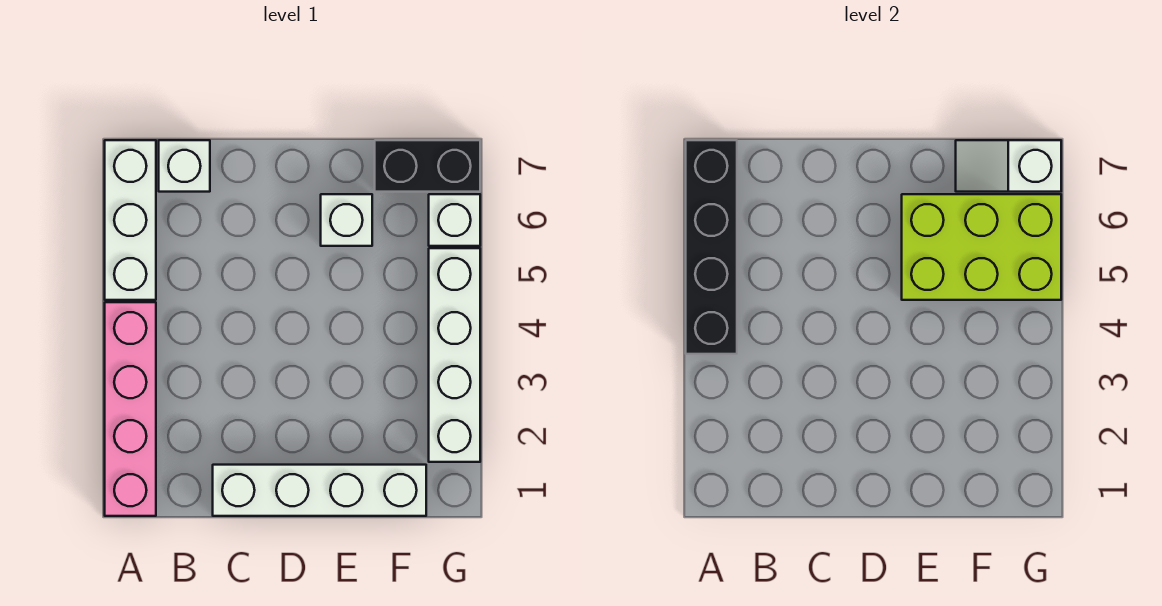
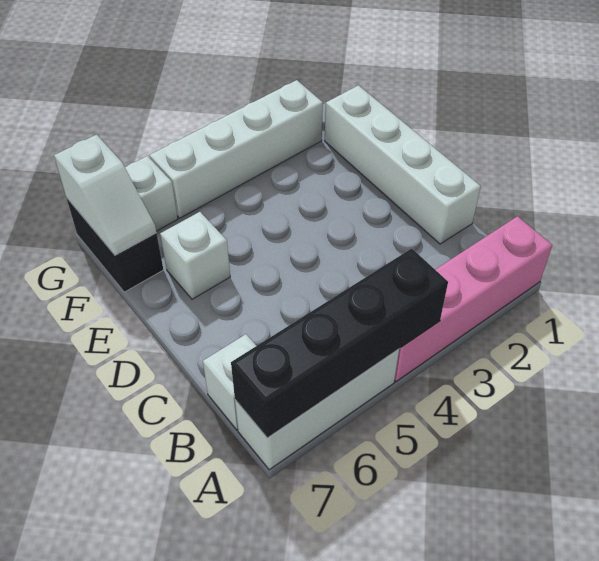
lime brick E5:G6 level 2 -> none

